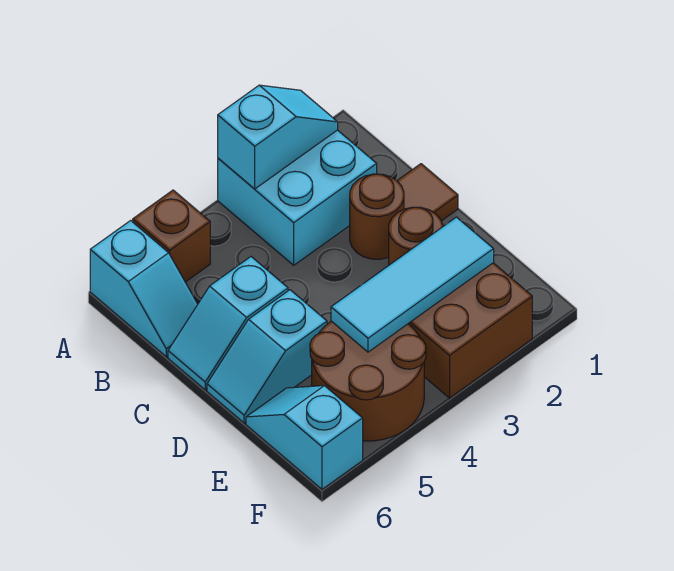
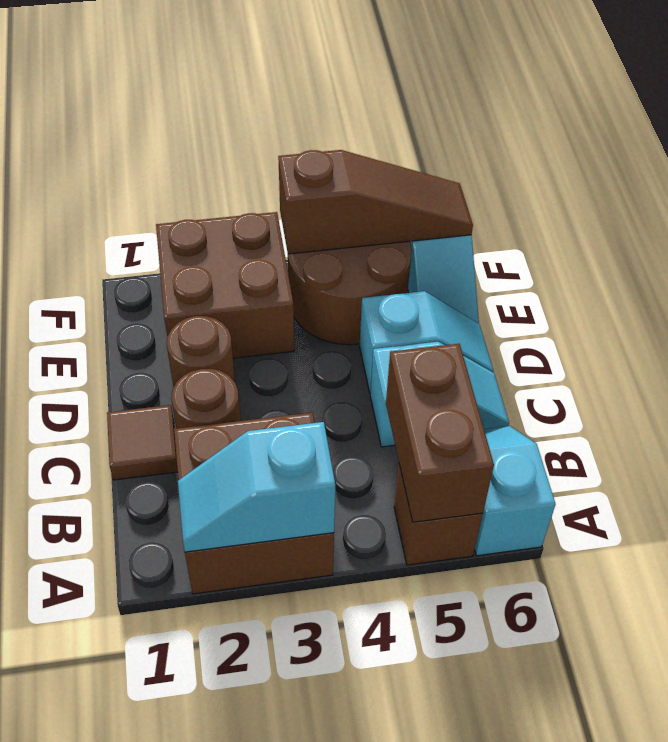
cyan brick A2:B3 level 1 -> brown brick A2:B3 level 1
none -> brown brick A5:B5 level 2
cyan tile E2:E4 level 2 -> none
none -> brown slope F4:F6 level 2 top 4

